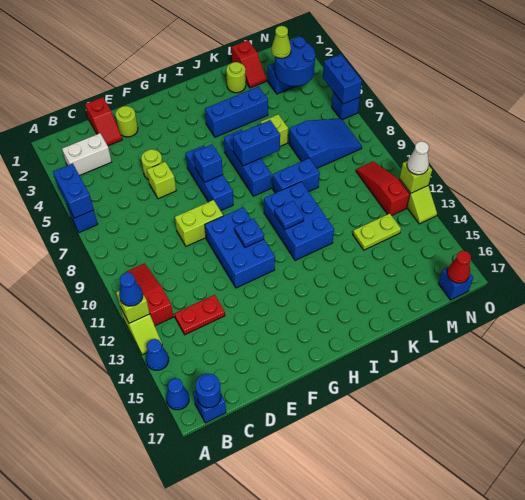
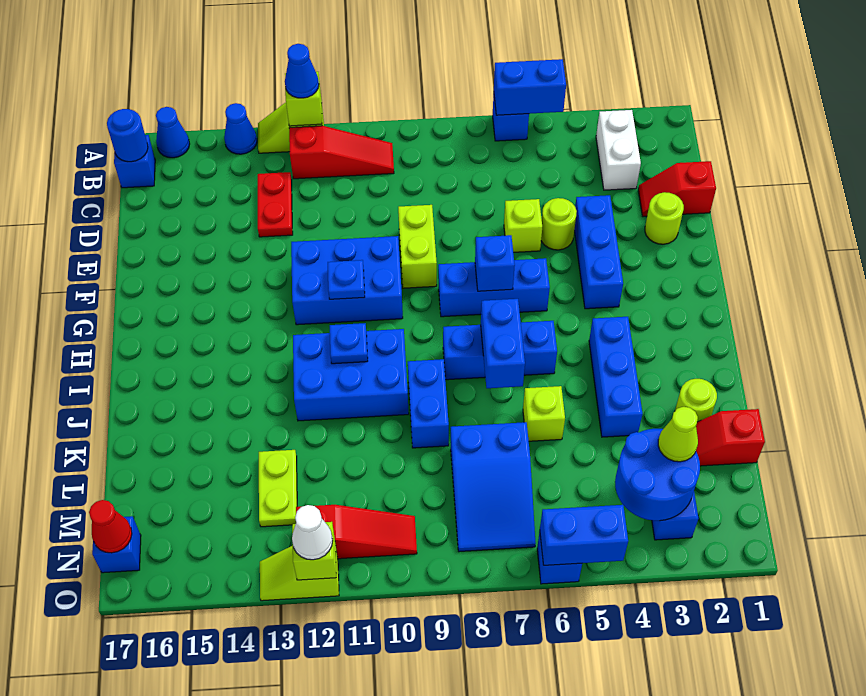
none -> blue brick E4:G4 level 1

